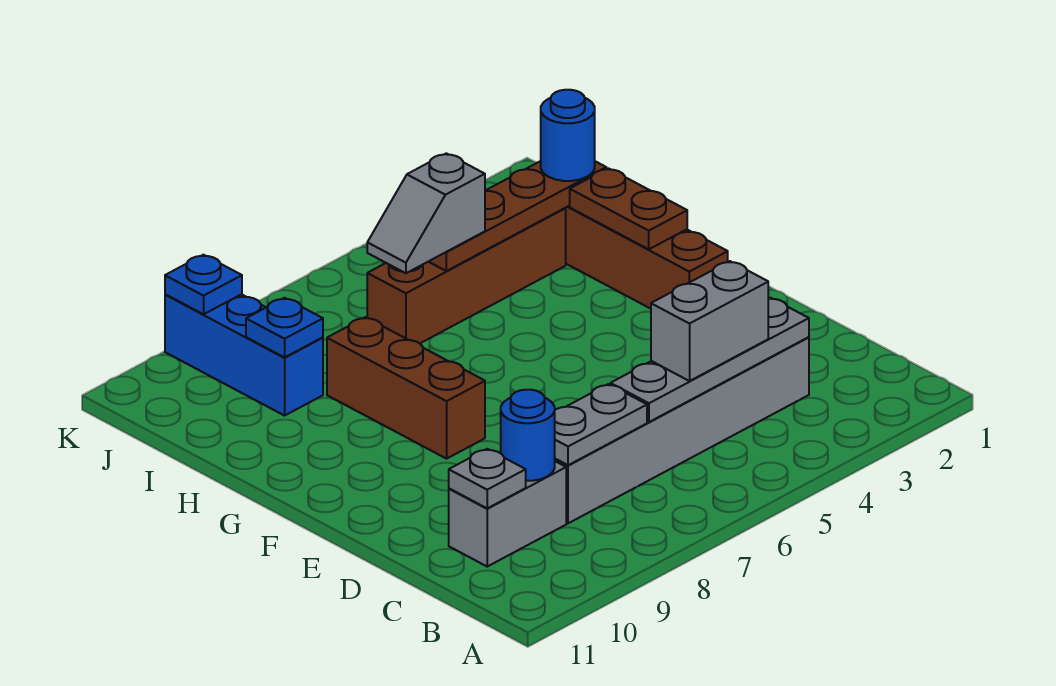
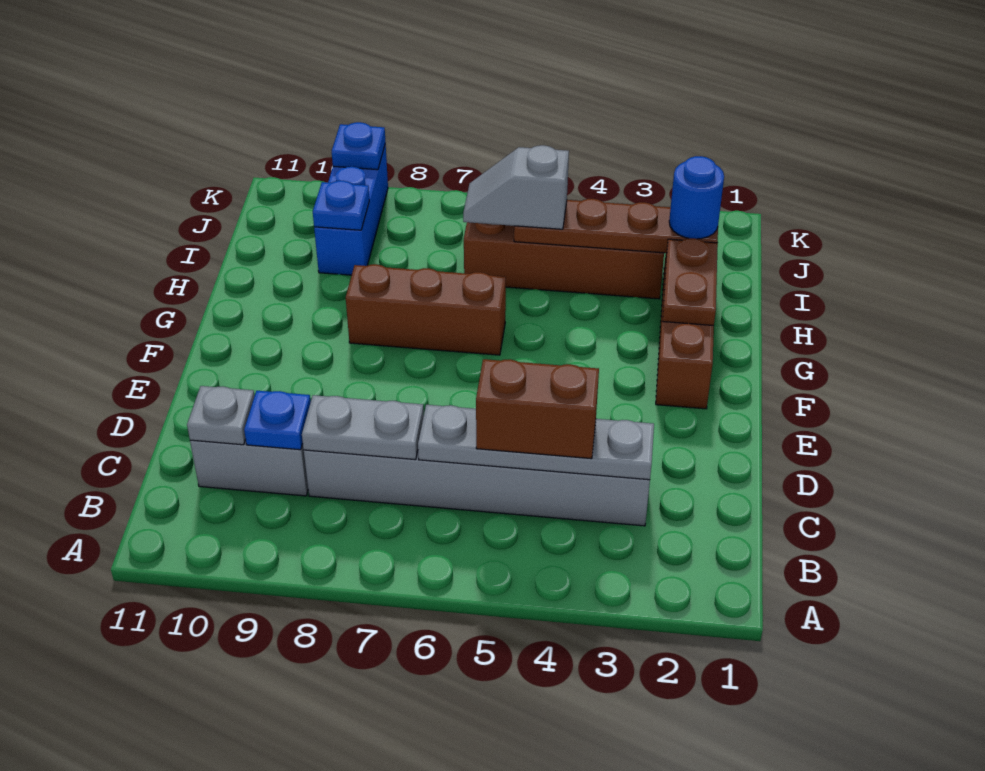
grey brick C4:C5 level 3 -> brown brick C4:C5 level 3
blue round brick C9 level 2 -> blue plate C9 level 2
brown brick F8:H8 level 1 -> brown brick G6:G8 level 1

